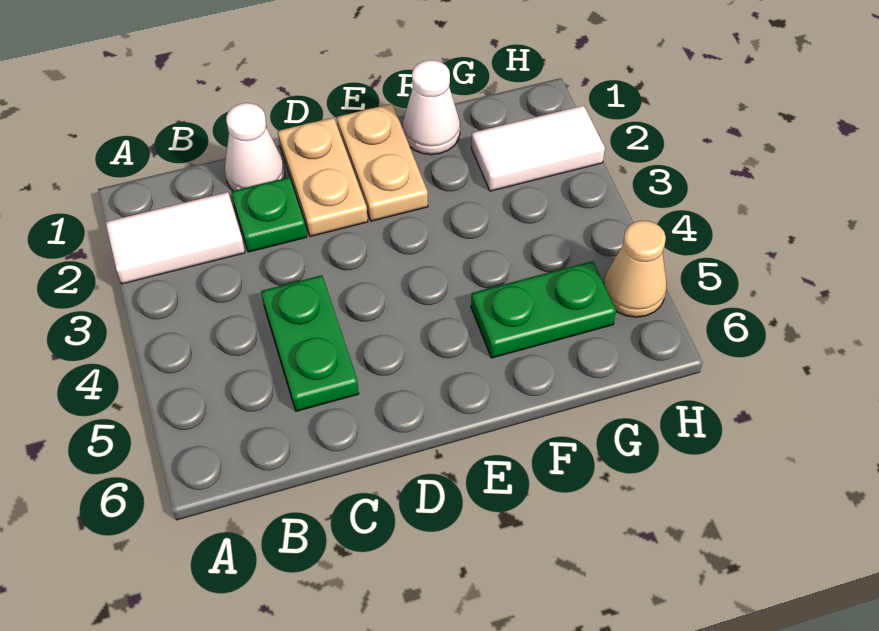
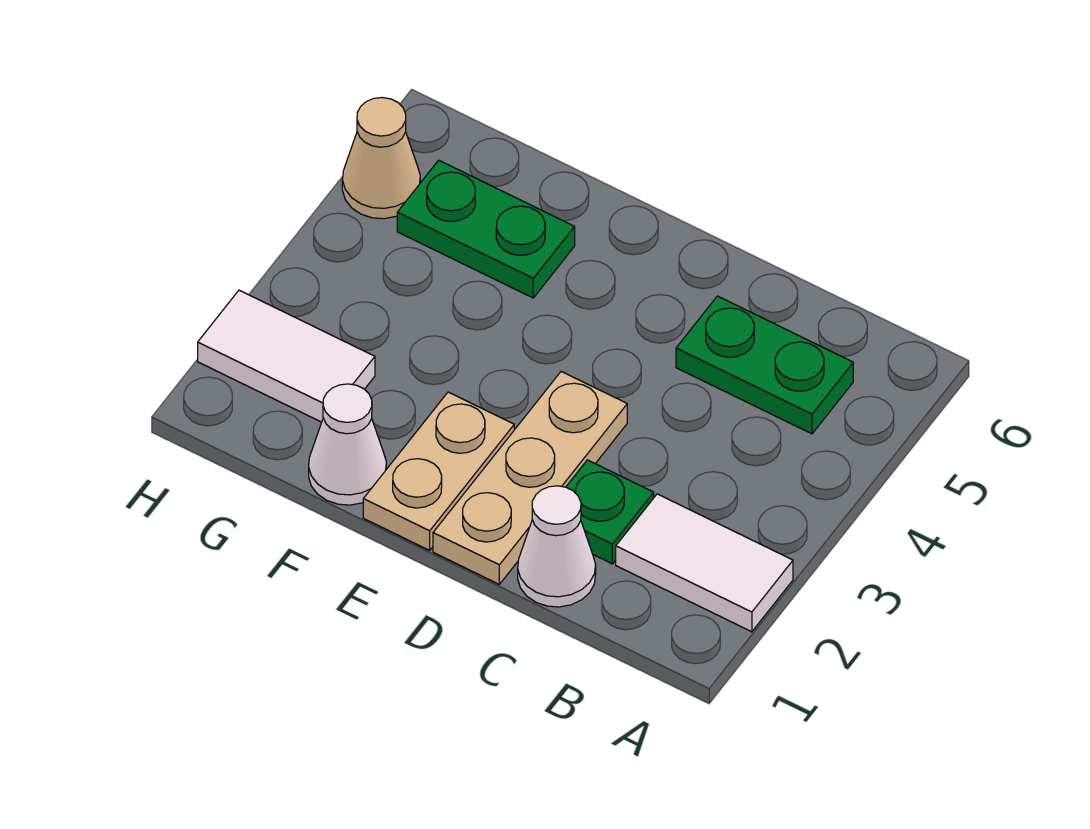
green plate C4:C5 level 1 -> green plate B5:C5 level 1
tan plate D1:D2 level 1 -> tan plate D1:D3 level 1

